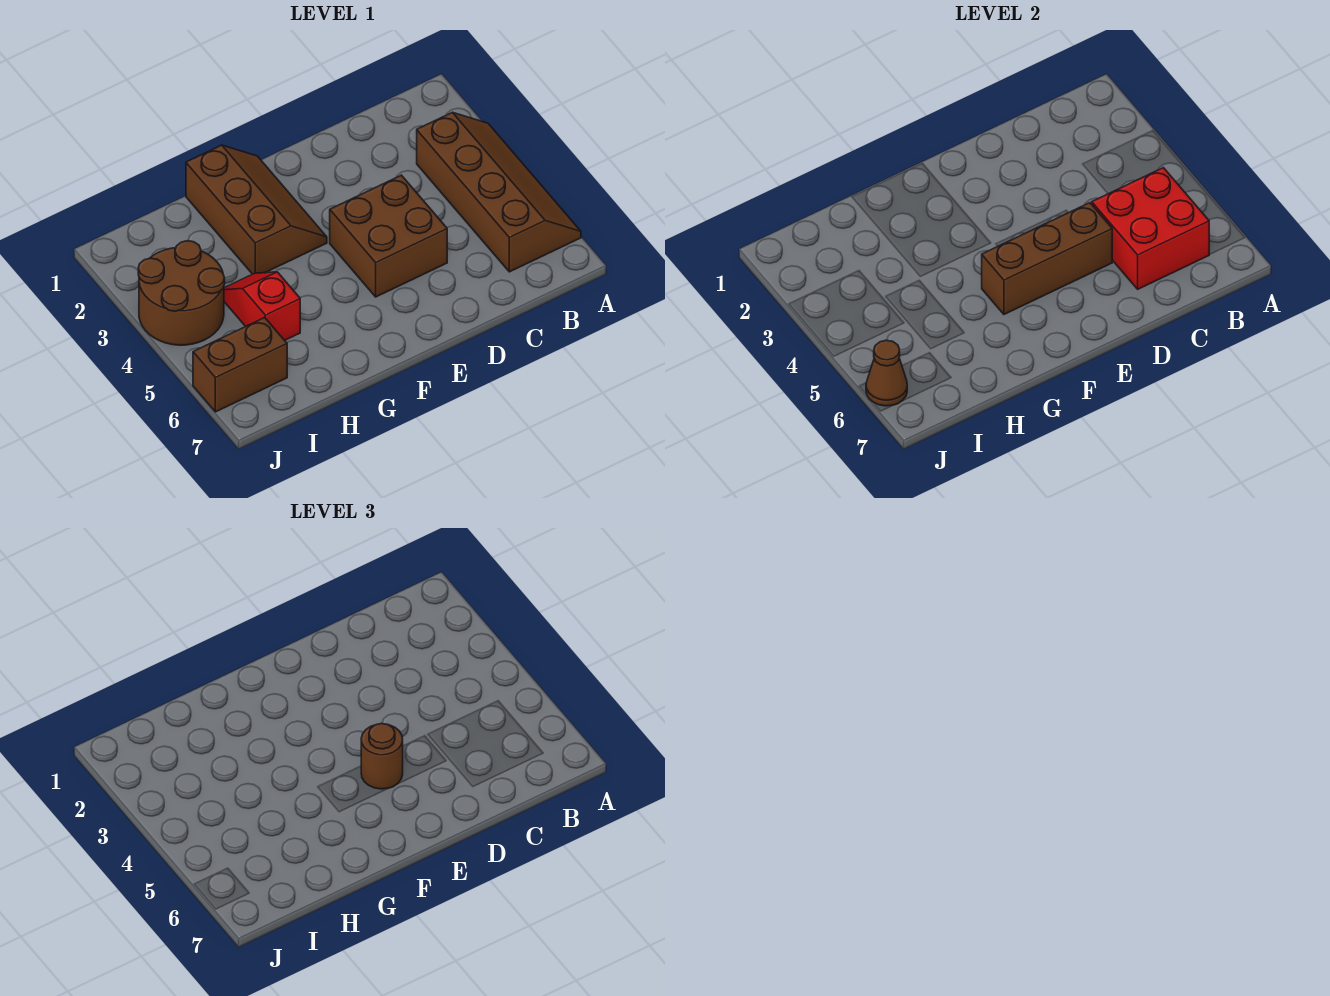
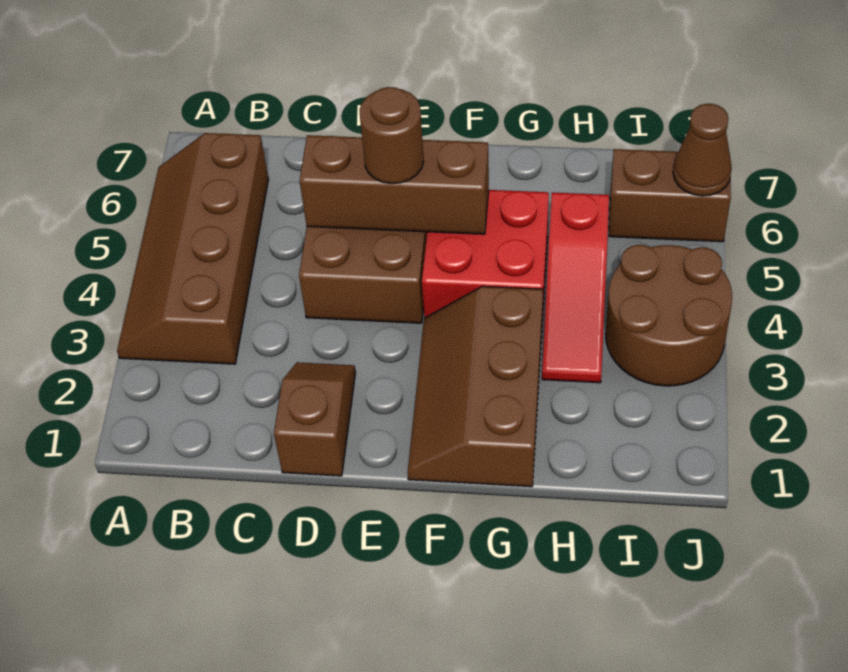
red brick B5:C6 level 2 -> red brick F4:G5 level 1
none -> brown slope D1:D2 level 1 top 1
red slope H4:H5 level 1 top 5 -> red slope H3:H5 level 1 top 5

